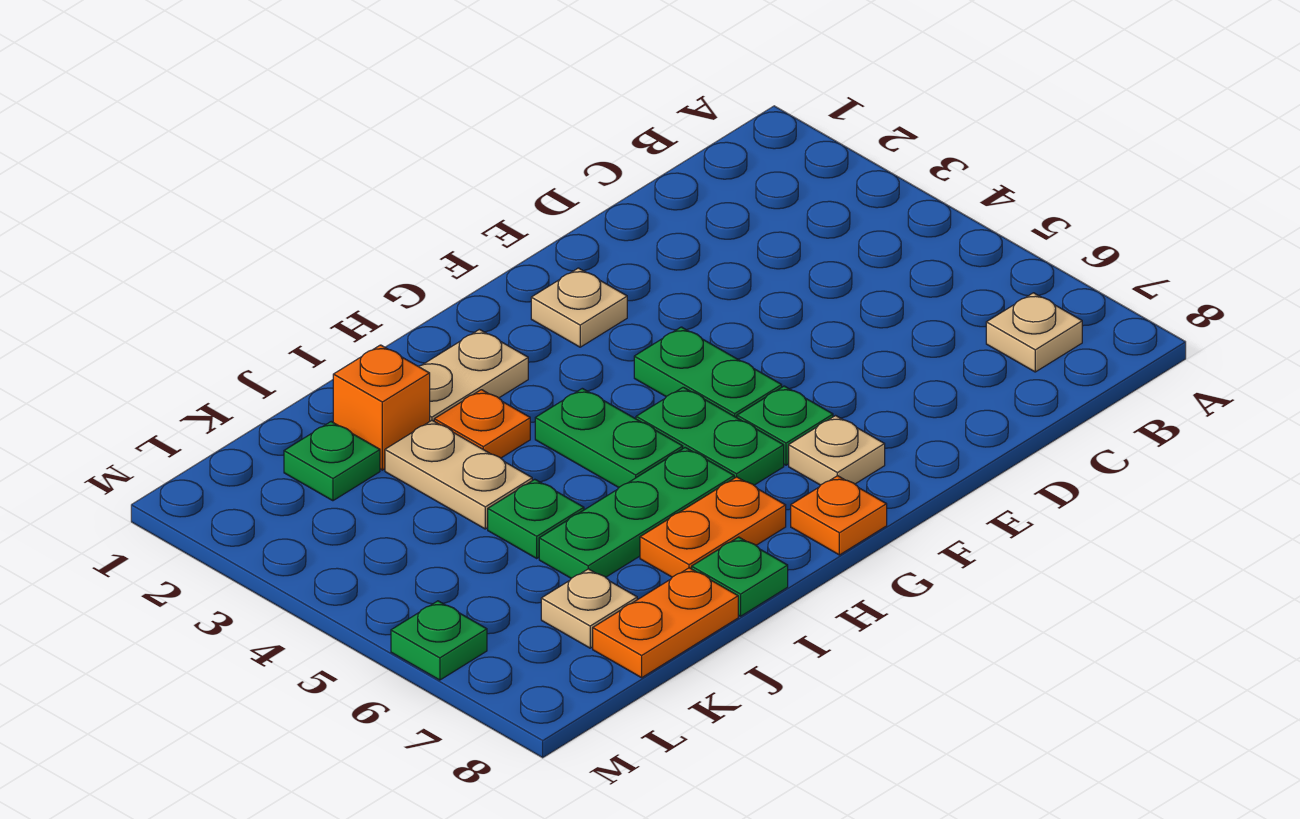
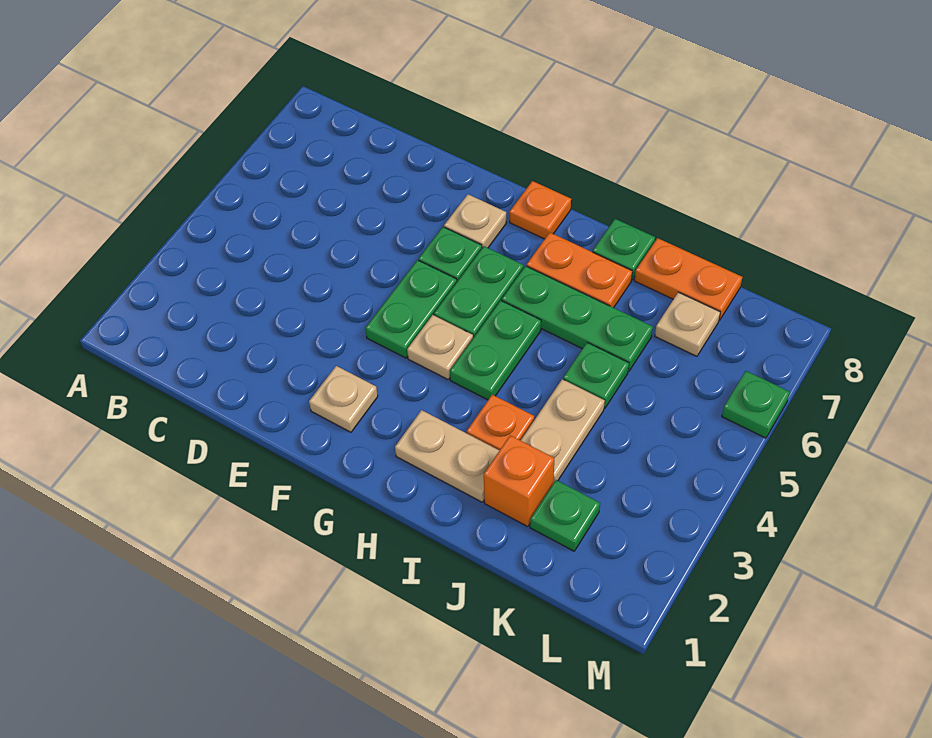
tan plate B7 level 1 -> tan plate G4 level 1

